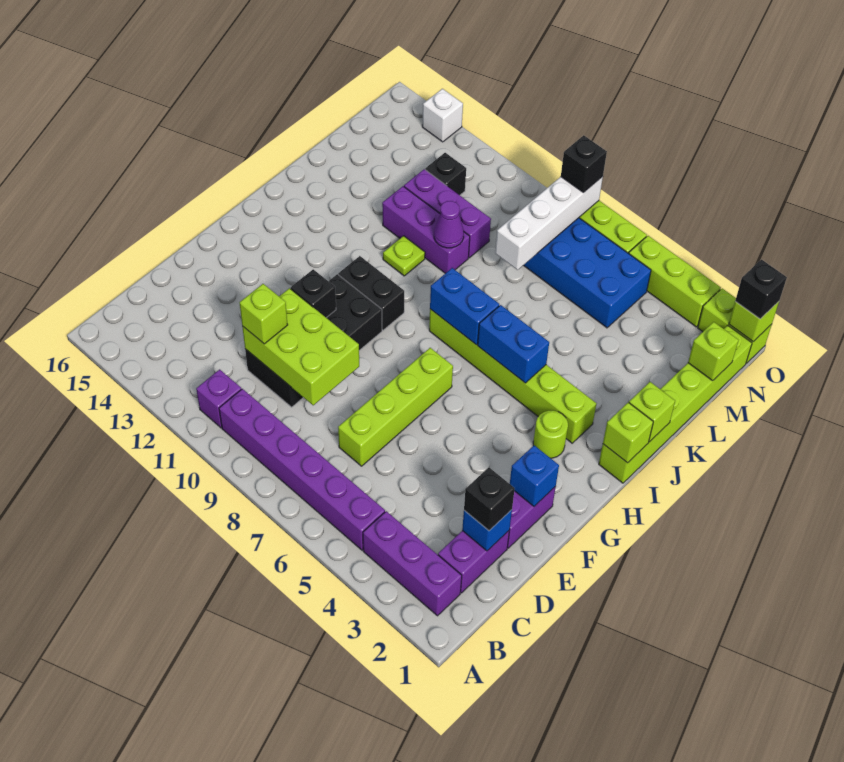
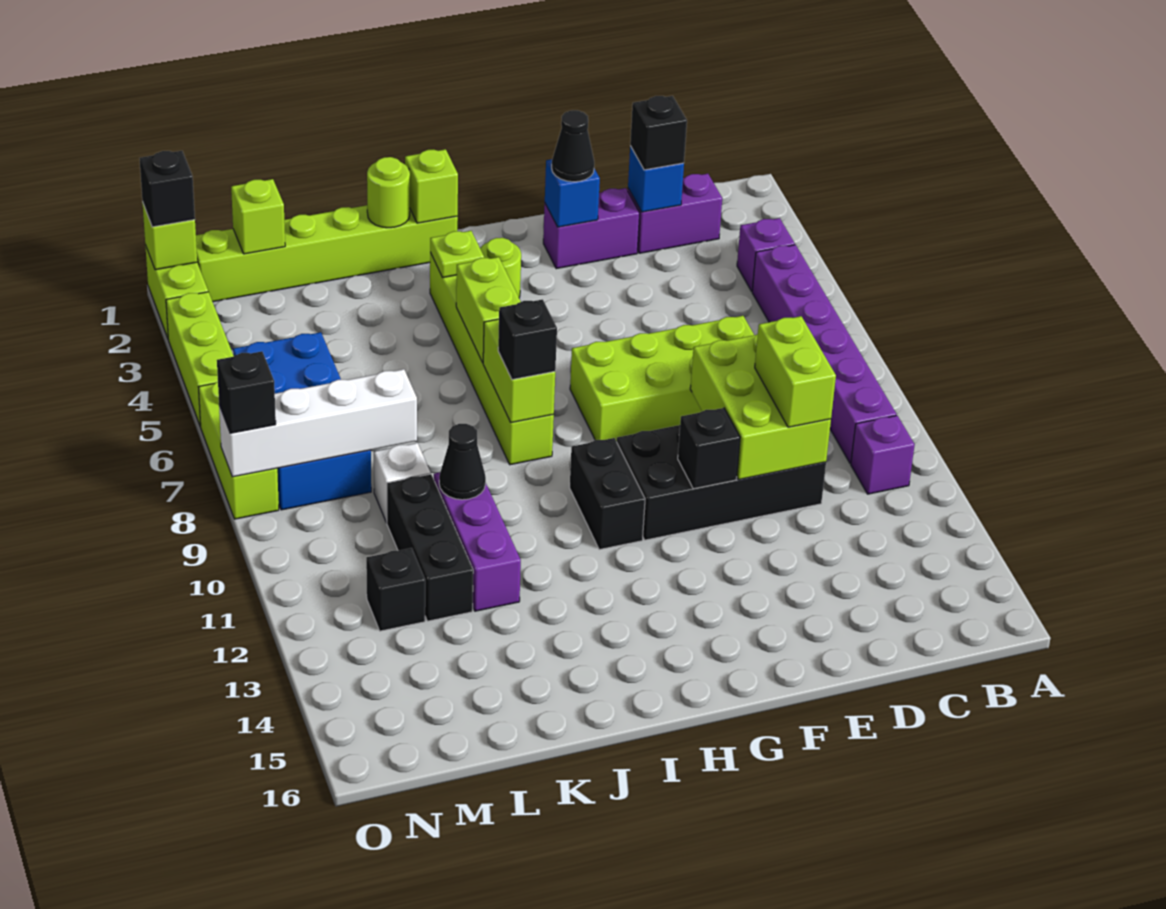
purple brick B2:B4 level 1 -> purple brick B4 level 1
lime brick D7:G7 level 1 -> lime brick D7:G8 level 1
lime brick D11 level 3 -> lime brick D10:D11 level 3
none -> black cone F2 level 3
blue brick I5:I6 level 2 -> lime brick I5:I6 level 2
blue brick I7:I8 level 2 -> lime brick I7:I8 level 2
none -> black brick I8 level 3
lime brick J1 level 2 -> lime round brick J1 level 2
lime plate J11 level 1 -> lime plate I3 level 2
purple cone K10 level 2 -> black cone K10 level 2
purple brick L10:L12 level 1 -> black brick L10:L12 level 1
white brick O14 level 1 -> white brick L9 level 1

